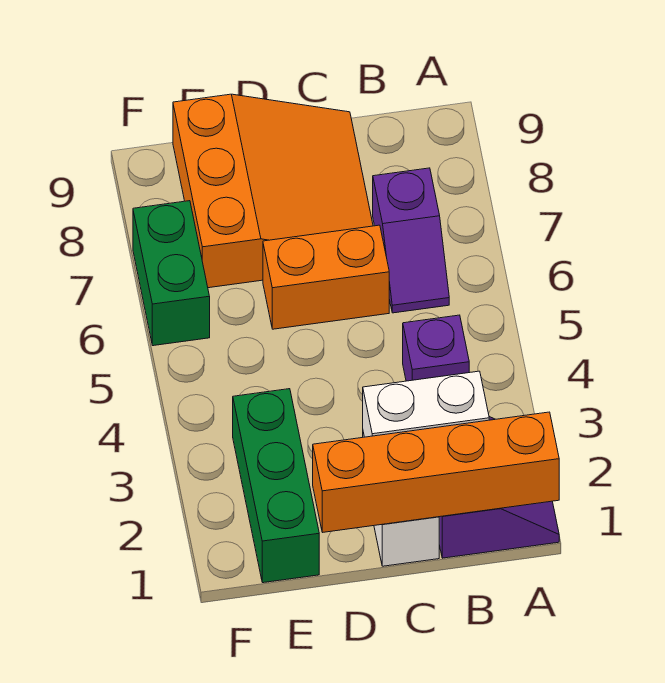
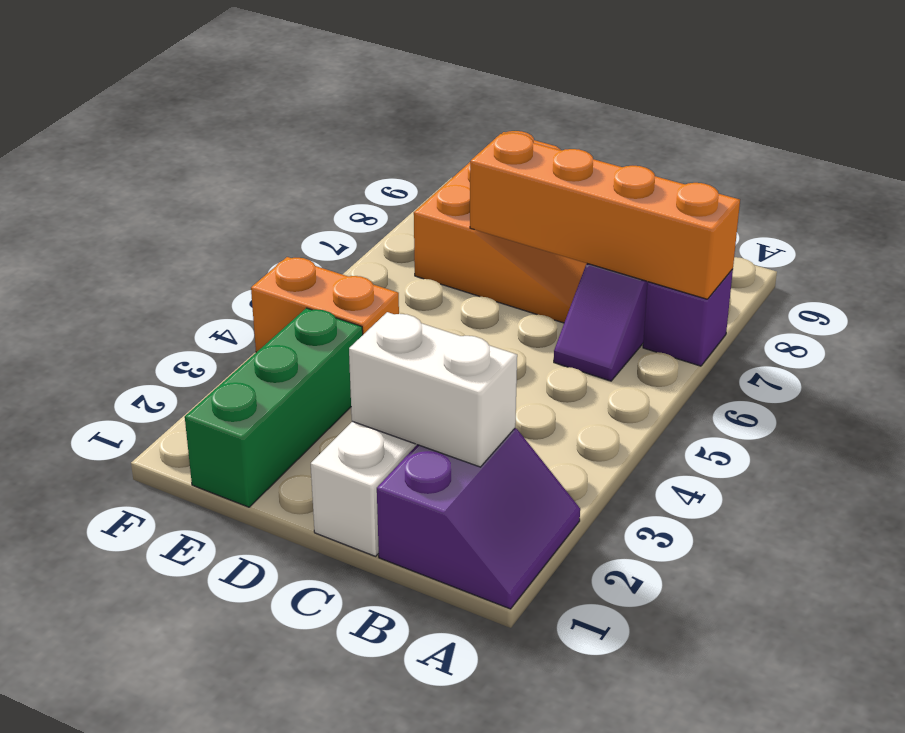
orange brick A1:D1 level 2 -> orange brick A7:D7 level 2
purple brick B4 level 1 -> purple brick A7 level 1
orange brick C6:D6 level 1 -> orange brick E4:F4 level 1
green brick F6:F7 level 1 -> none

